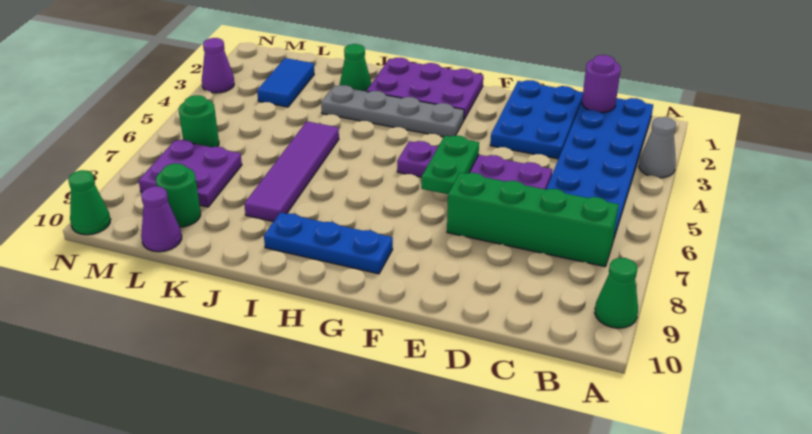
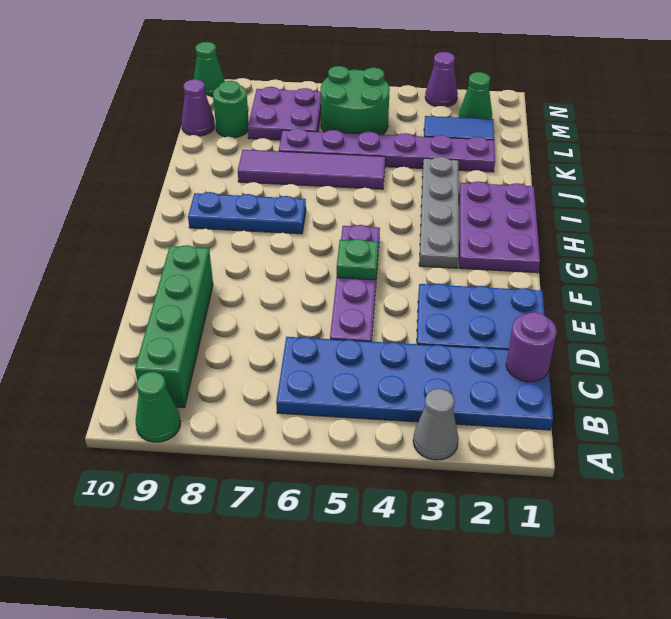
green brick B7:E7 level 1 -> green brick B9:E9 level 1
green plate F5:F6 level 2 -> green plate F5 level 2
blue plate G9:I9 level 1 -> blue plate H7:H9 level 1
green cone J2 level 1 -> green cone M2 level 1
none -> purple plate K2:K7 level 1
green round brick M6 level 1 -> green round brick L5:M6 level 1

